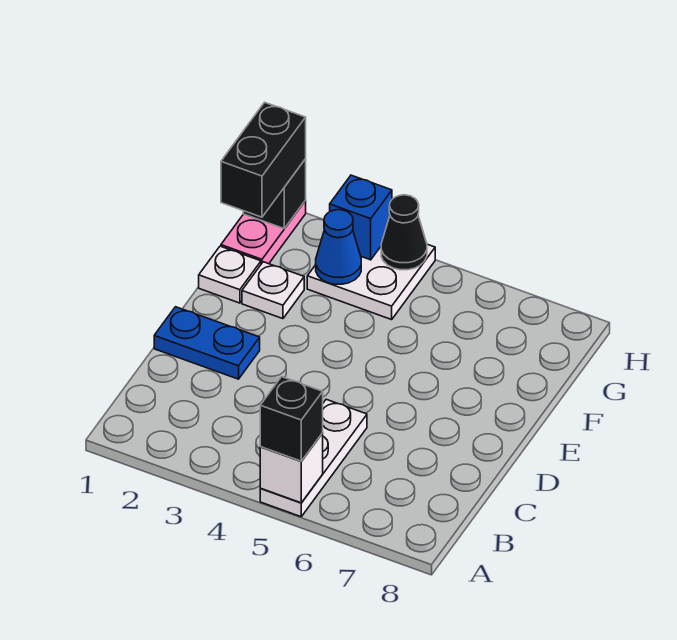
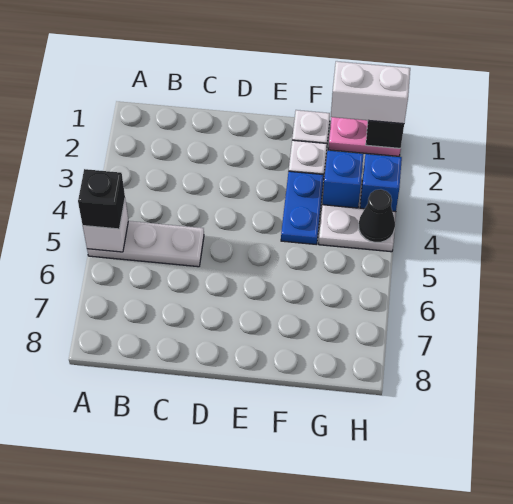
blue plate D1:D2 level 1 -> blue plate F3:F4 level 1
black brick G1:H1 level 3 -> white brick G1:H1 level 3
blue cone G3 level 2 -> blue brick G3 level 2

